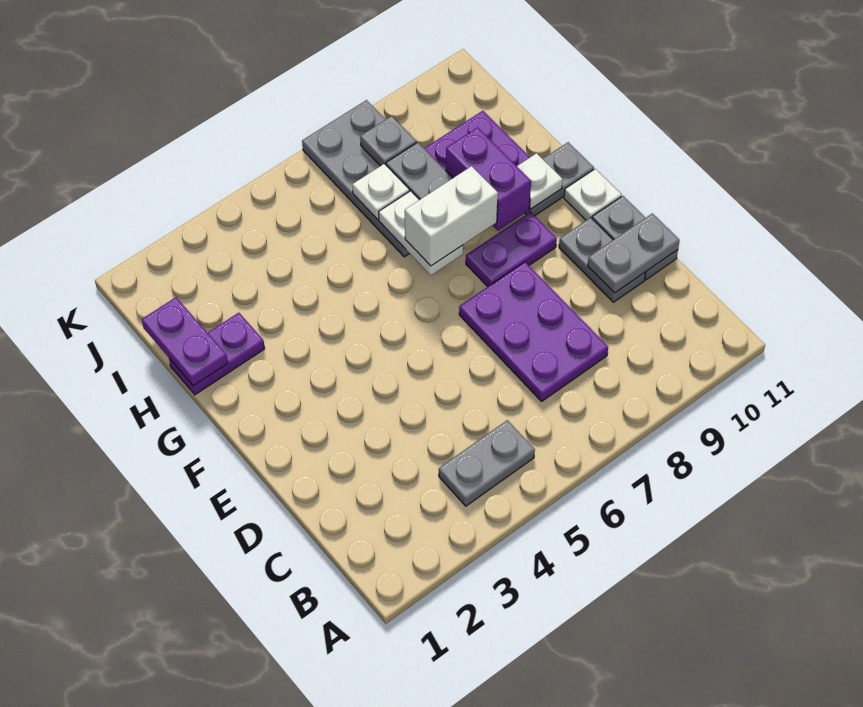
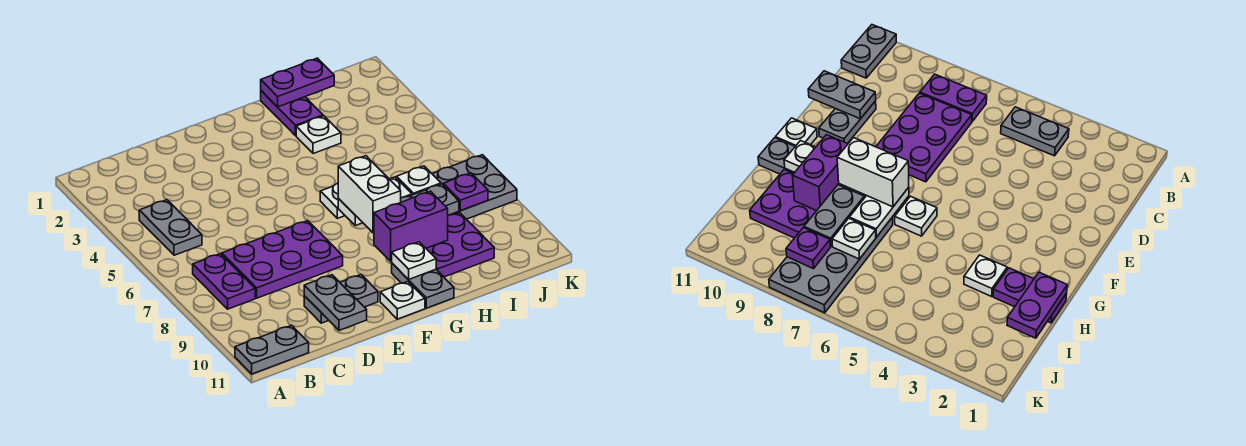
grey plate D11:E11 level 1 -> grey plate A11:B11 level 1
purple plate F8:F9 level 1 -> purple plate B7:B8 level 1
none -> white plate G6 level 1
none -> white plate H3 level 1
grey plate J8 level 2 -> purple plate J8 level 2

